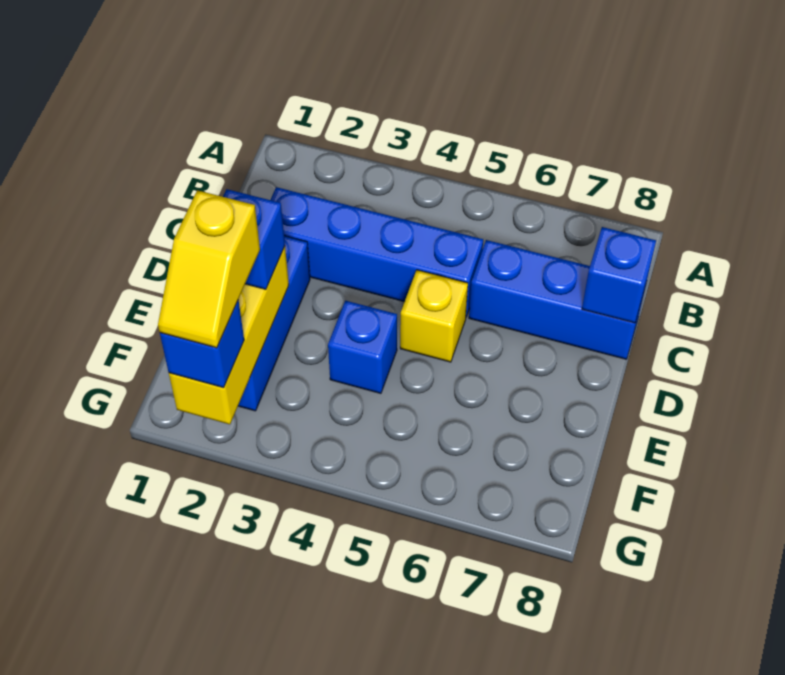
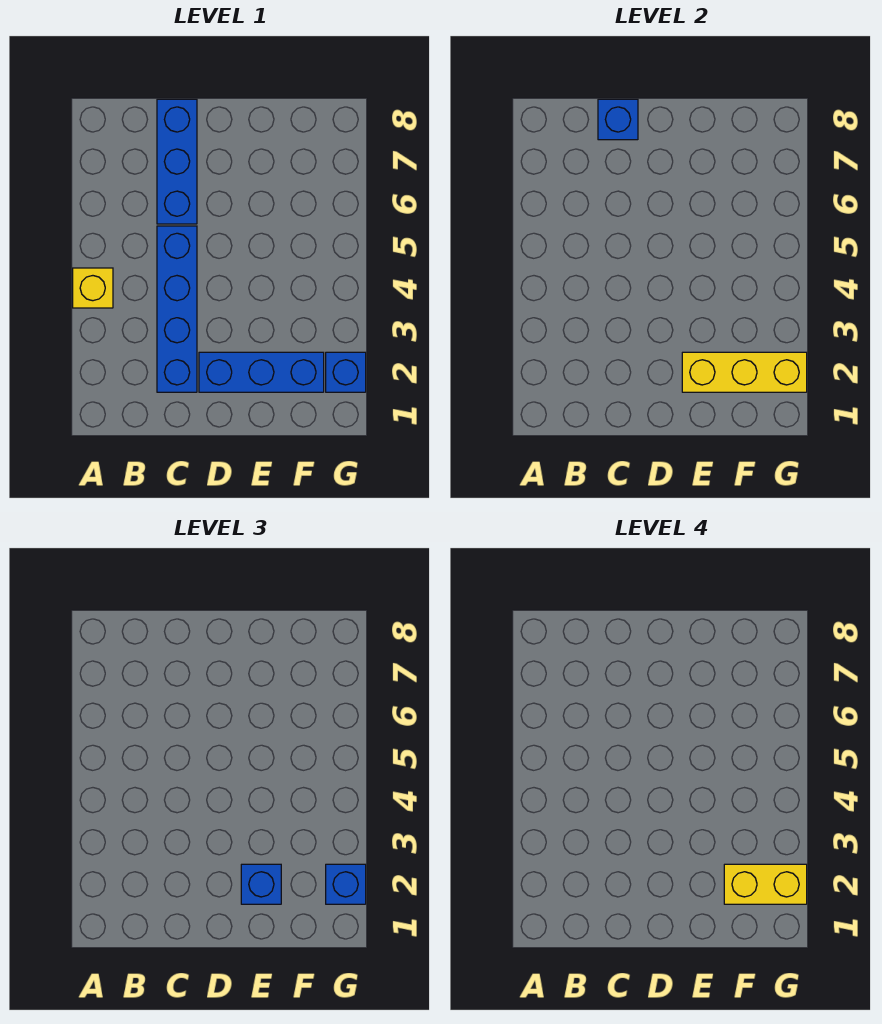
yellow brick D5 level 1 -> yellow brick A4 level 1
blue brick E4 level 1 -> blue brick G2 level 1
yellow slope F2:G2 level 4 top F -> yellow brick F2:G2 level 4

